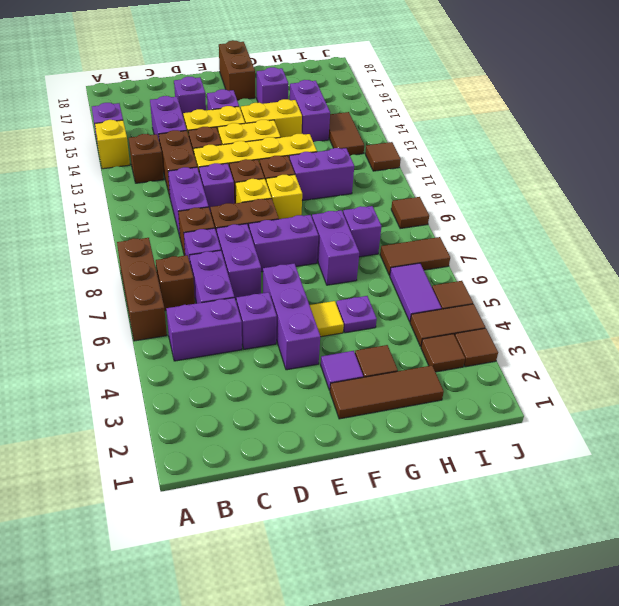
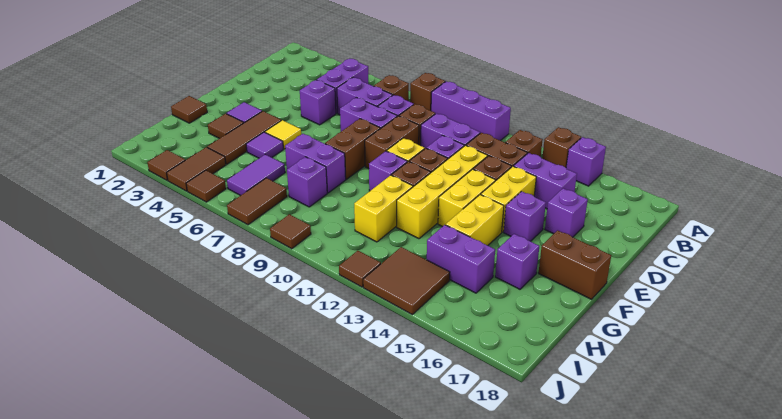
brown brick A6:A8 level 1 -> brown brick A8 level 1
yellow brick A14 level 1 -> brown brick A14 level 1
purple brick E4:E6 level 1 -> purple brick A9:A11 level 1
purple brick E8:F8 level 1 -> brown brick E8:F8 level 1
brown tile F2:H2 level 1 -> brown tile F4:H4 level 1
yellow brick F10 level 1 -> purple brick F10 level 1
purple plate G5 level 1 -> purple tile G5 level 1
purple brick G11:H11 level 1 -> yellow brick G11:H11 level 1
brown tile I3 level 1 -> brown tile G1 level 1
purple tile I5:I6 level 1 -> purple tile H6:I6 level 1
brown tile I13:I14 level 1 -> brown tile I13:J14 level 1

